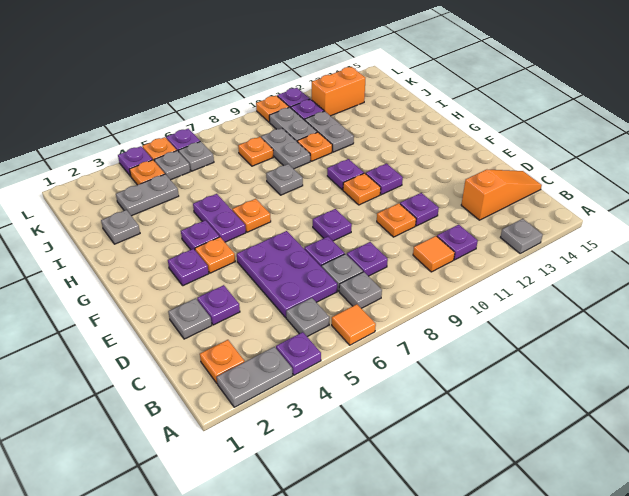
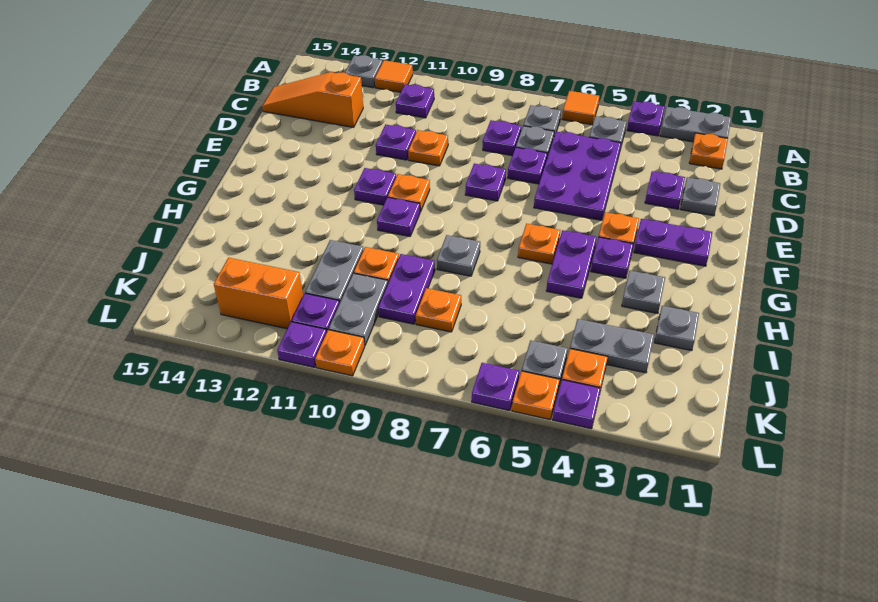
orange tile B10 level 1 -> orange tile A12 level 1
purple plate F3 level 1 -> purple plate F2:F3 level 1
grey plate I9:J9 level 1 -> purple plate I9:J9 level 1
grey plate K6 level 1 -> grey plate H3 level 1

